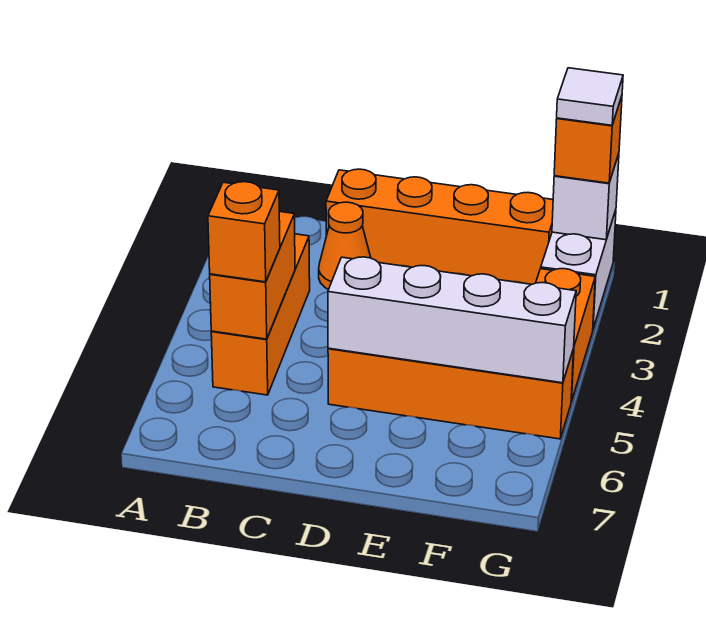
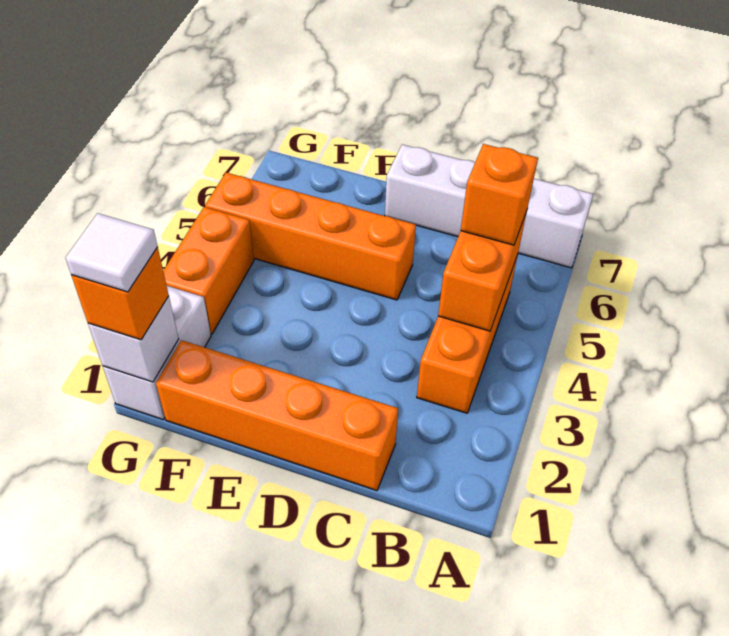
orange cone C2 level 1 -> none
white brick D5:G5 level 2 -> white brick A7:D7 level 1

